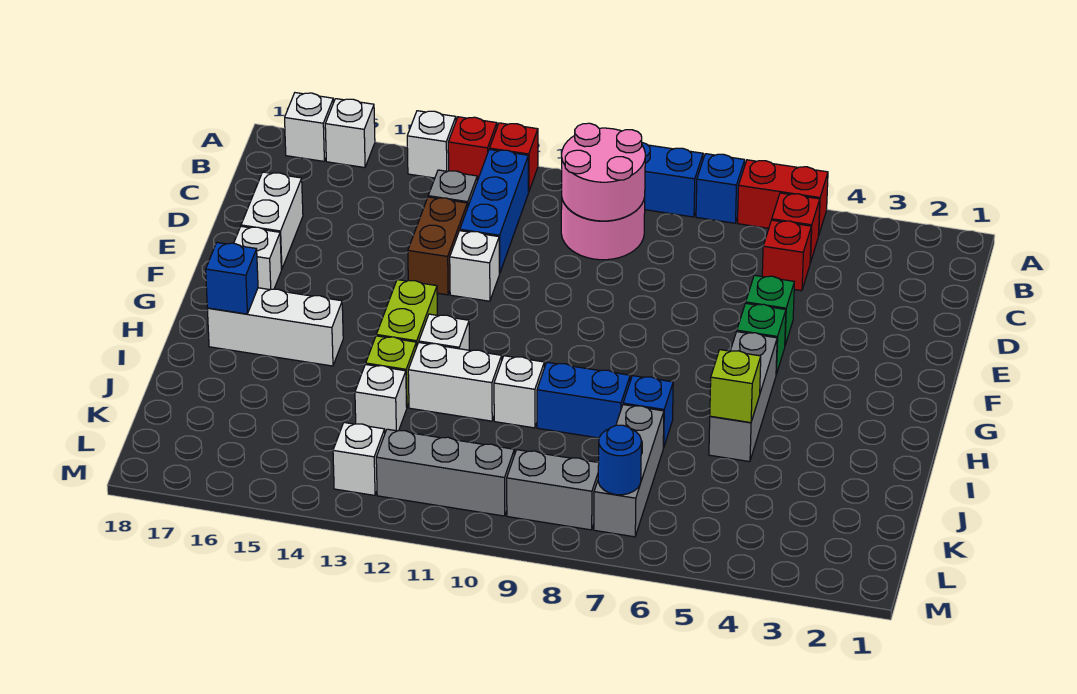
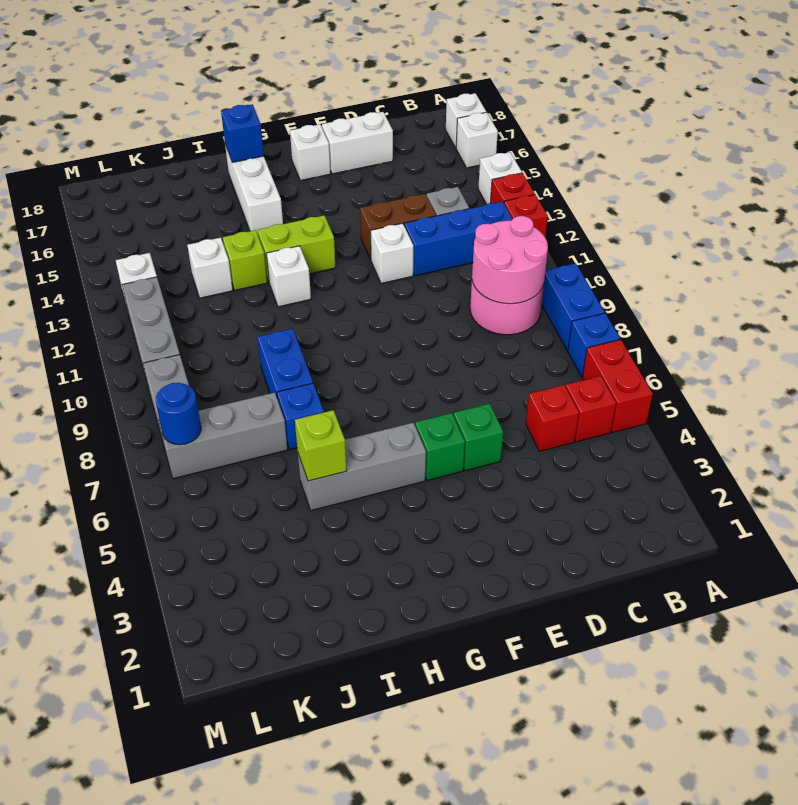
white brick I10 level 1 -> none
white brick I11:I12 level 1 -> none

